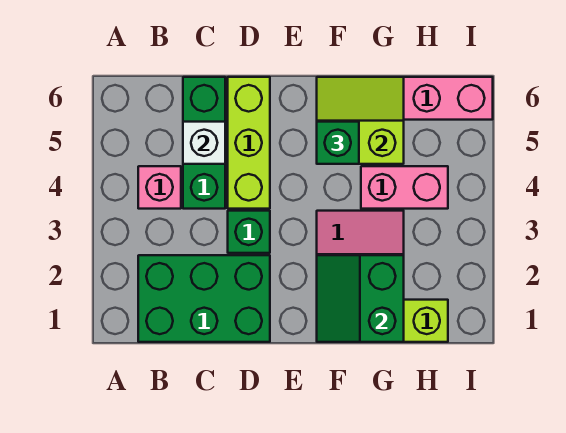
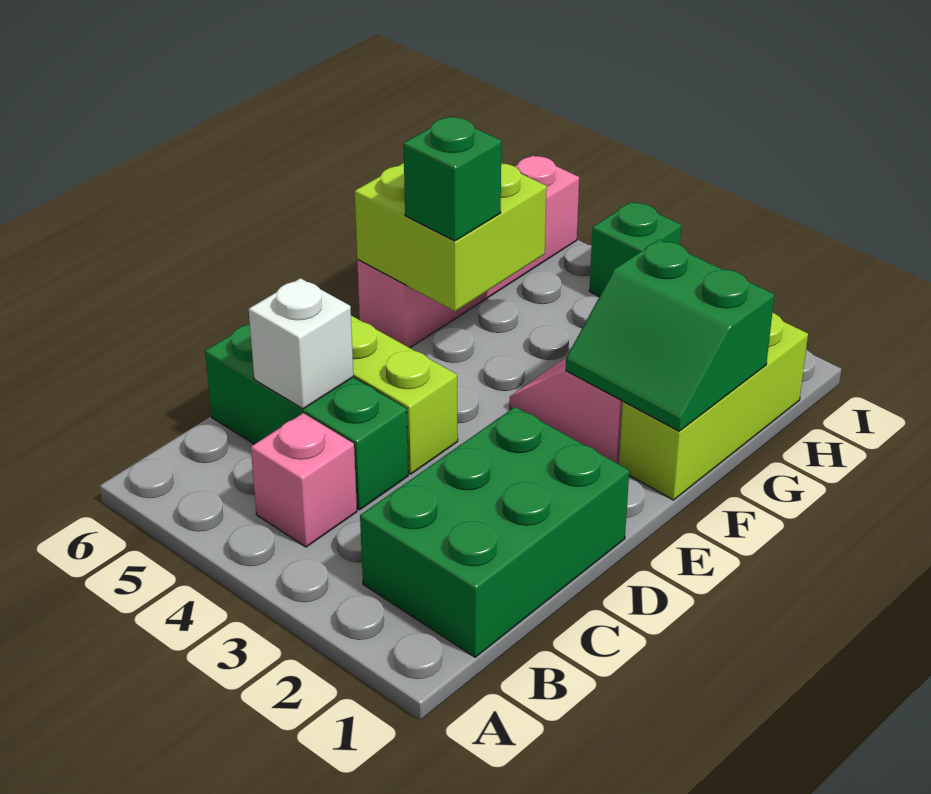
green brick D3 level 1 -> green brick I4 level 1
lime slope F5:G6 level 2 top 5 -> lime brick F5:G6 level 2
pink brick G4:H4 level 1 -> none

